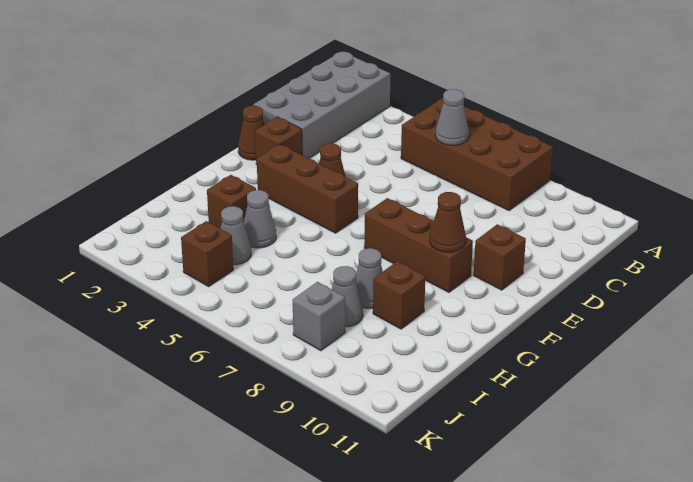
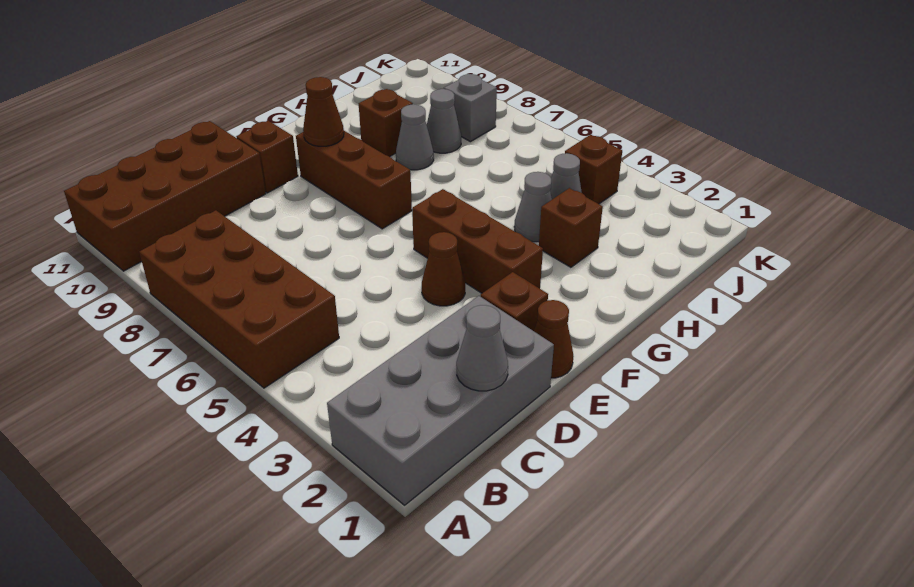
none -> brown brick A10:D11 level 1
grey cone B6 level 2 -> grey cone C1 level 2

